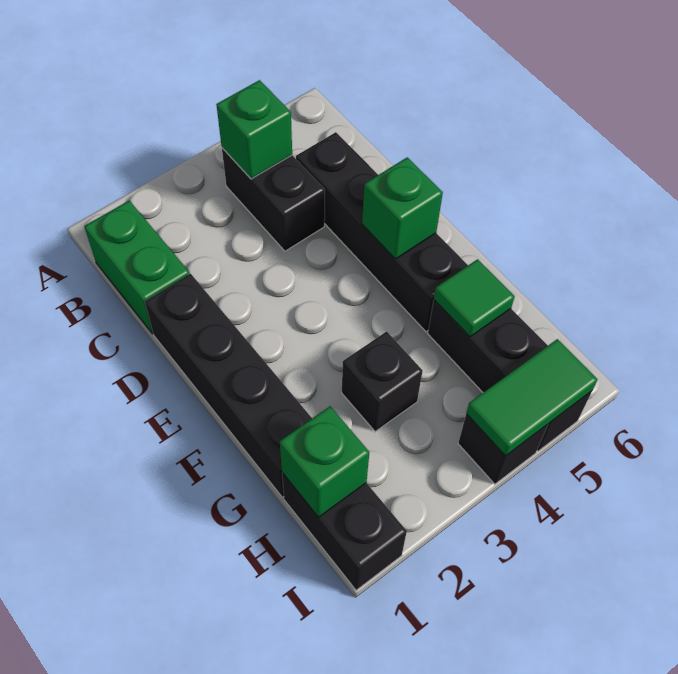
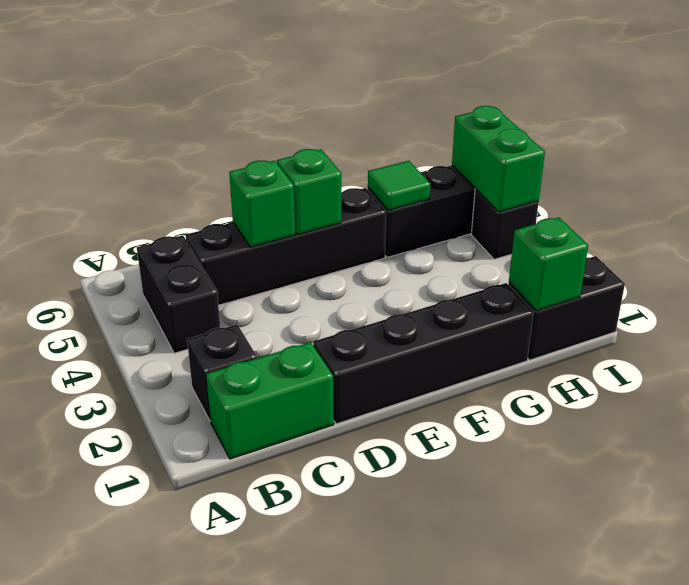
black brick B4:C4 level 1 -> black brick B4:B5 level 1
green brick B4 level 2 -> green brick D5 level 2
black brick G3 level 1 -> black brick B2 level 1
green tile I4:I5 level 2 -> green brick I4:I5 level 2

